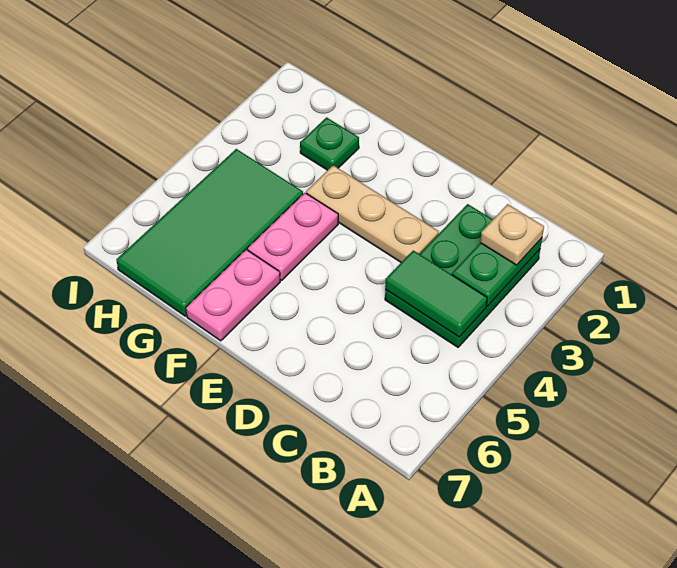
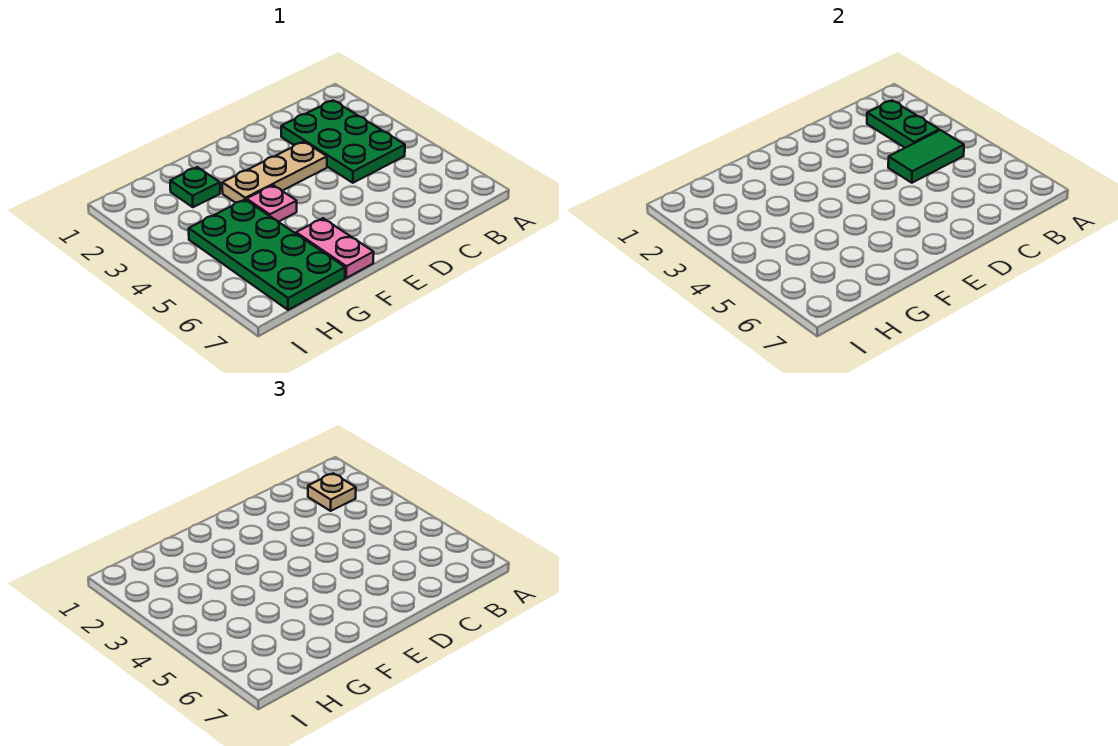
pink plate F4:F5 level 1 -> pink plate F4 level 1
green tile G4:H7 level 1 -> green plate G4:H7 level 1

